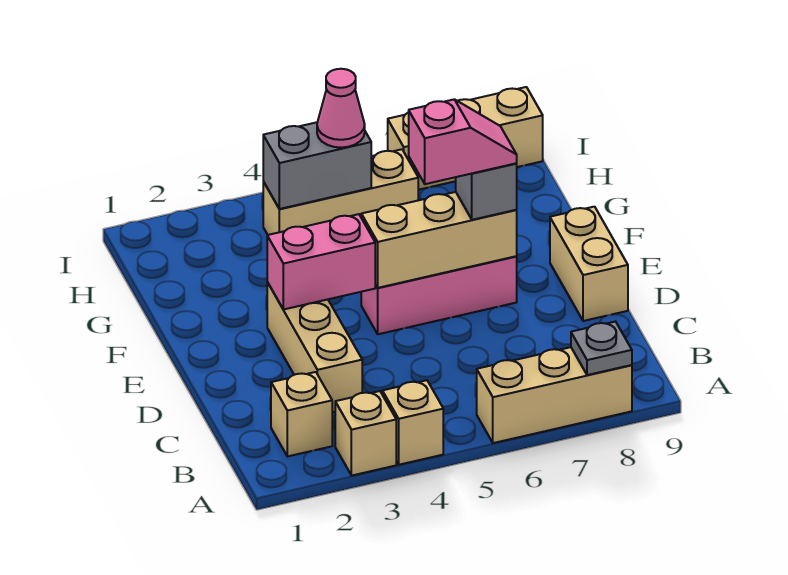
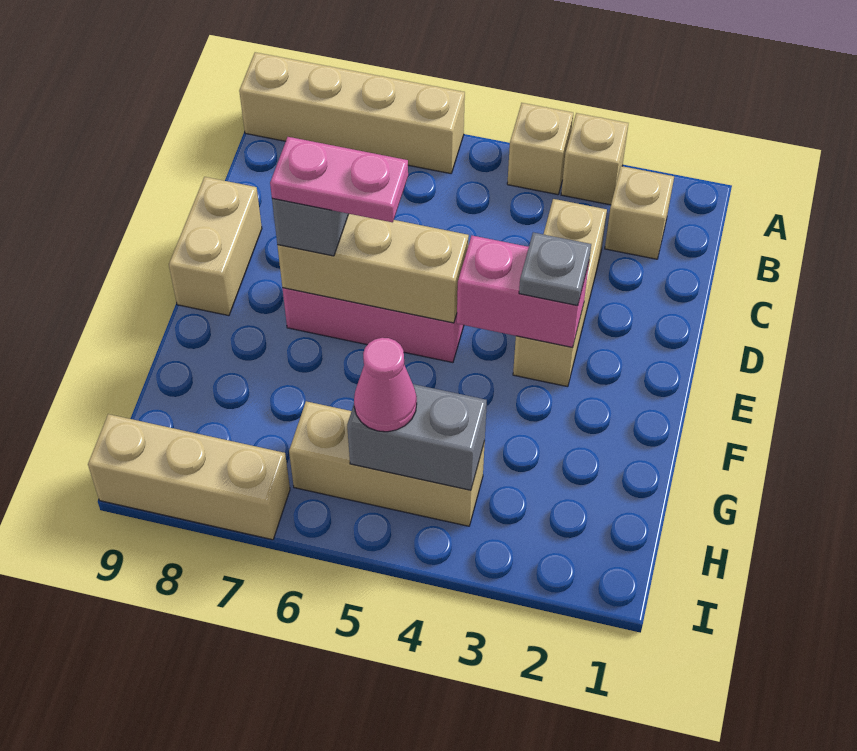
tan brick A6:A8 level 1 -> tan brick A6:A9 level 1
grey plate A8 level 2 -> grey plate E3 level 3
pink slope E6:E7 level 4 top 6 -> pink plate E6:E7 level 4

